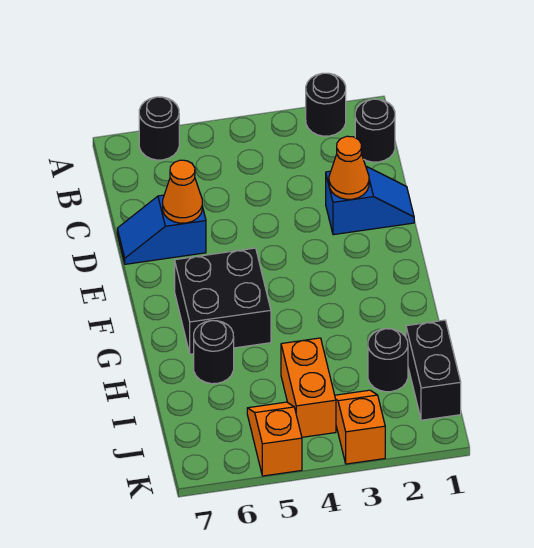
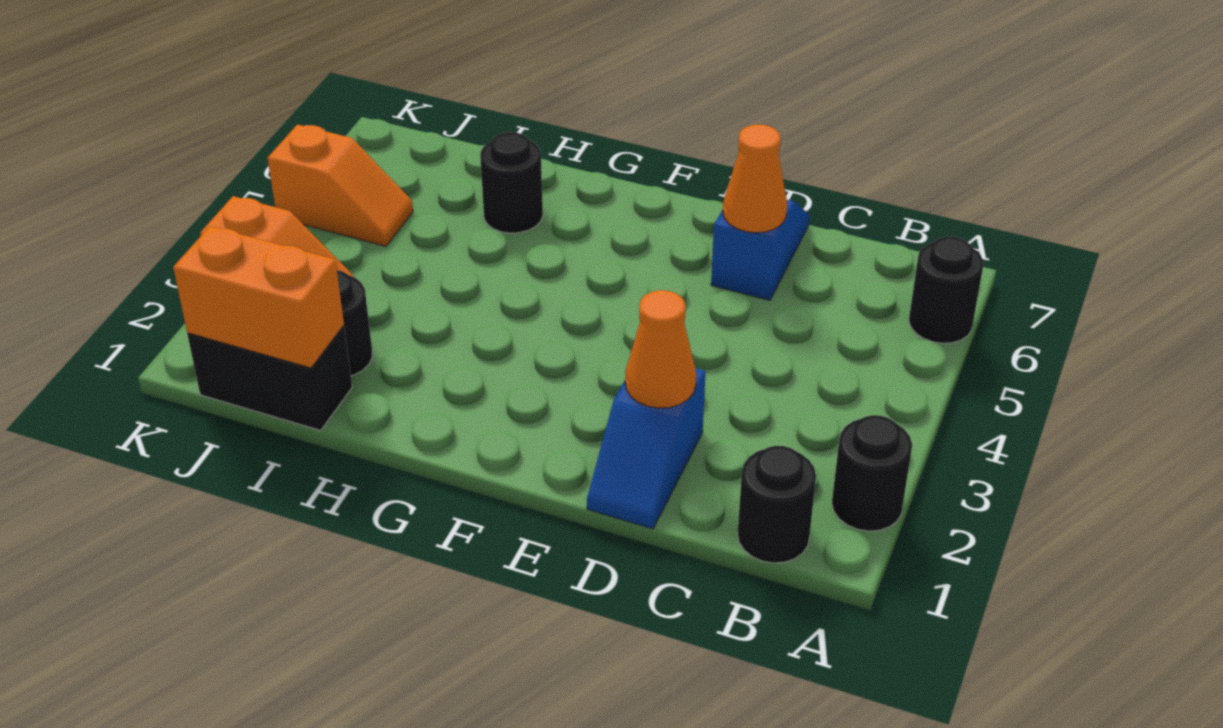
black brick F5:G6 level 1 -> none
orange brick I4:J4 level 1 -> orange brick I1:J1 level 2

